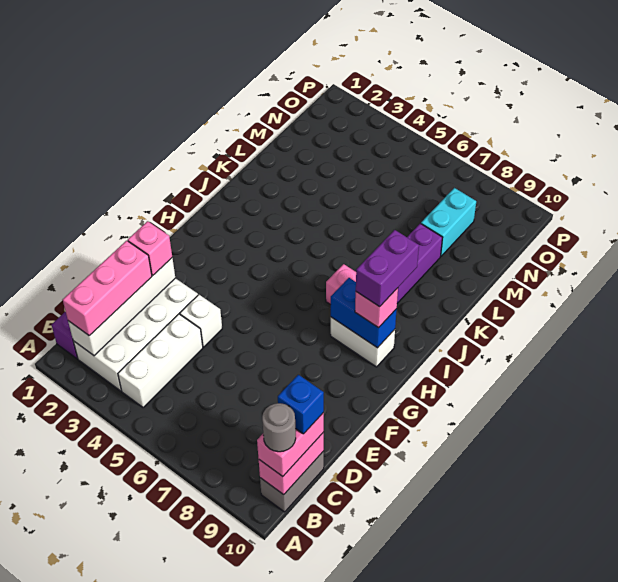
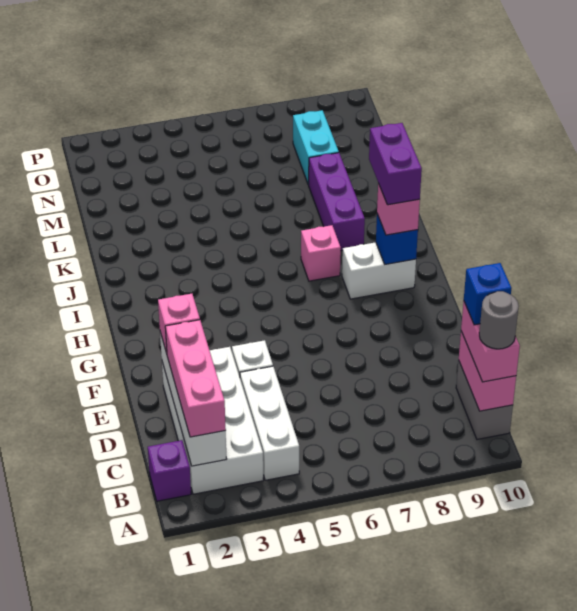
blue brick H8:H9 level 2 -> blue brick H9 level 2

